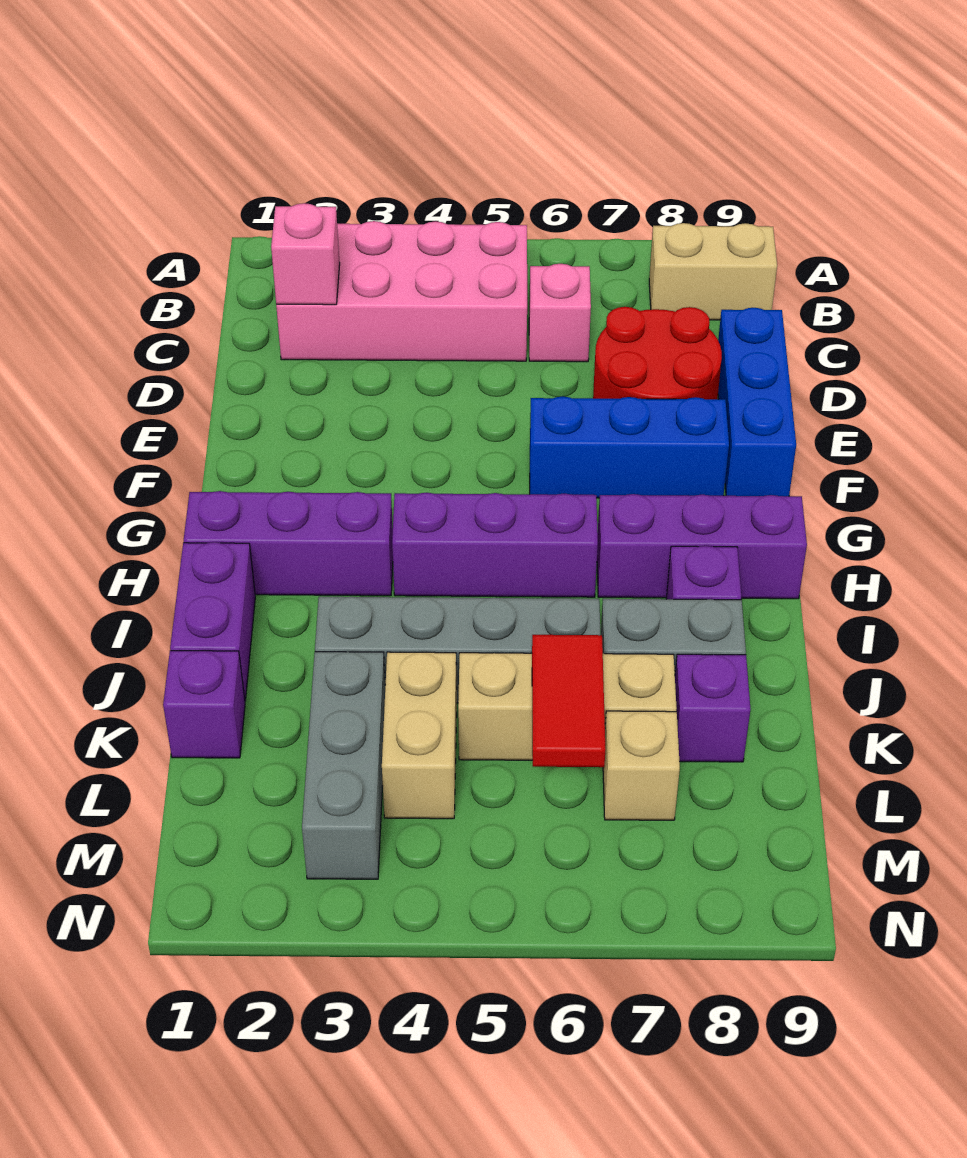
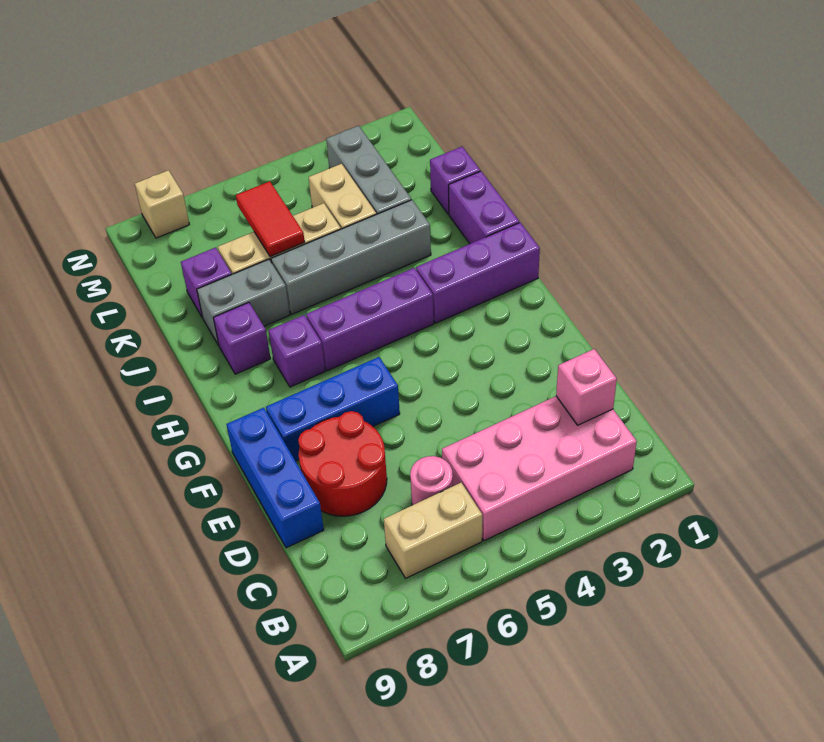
tan brick B8:B9 level 1 -> tan brick B6:B7 level 1
pink brick C6 level 1 -> pink round brick C6 level 1
purple brick H7:H9 level 1 -> purple brick H7 level 1
tan brick L7 level 1 -> tan brick N8 level 1

